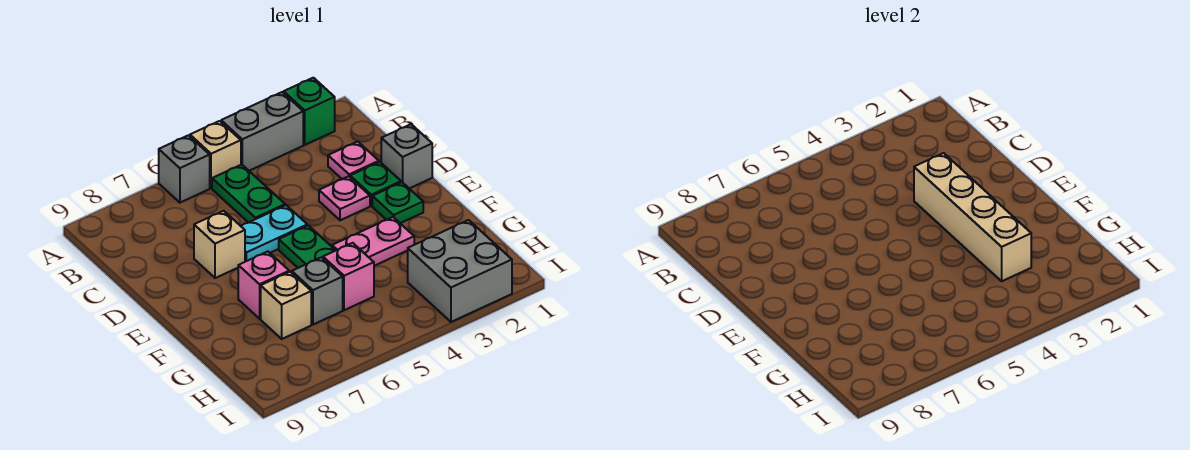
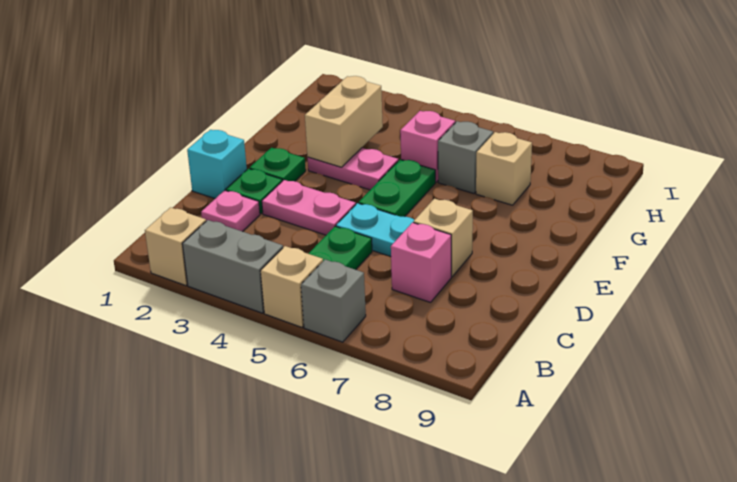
green brick A2 level 1 -> tan brick A2 level 1
grey brick D1 level 1 -> cyan brick D1 level 1
pink plate D3 level 1 -> pink plate D3:D4 level 1
tan brick D3:G3 level 2 -> tan brick F3:G3 level 2
pink brick F7 level 1 -> pink brick C7 level 1
grey brick H2:I3 level 1 -> none

